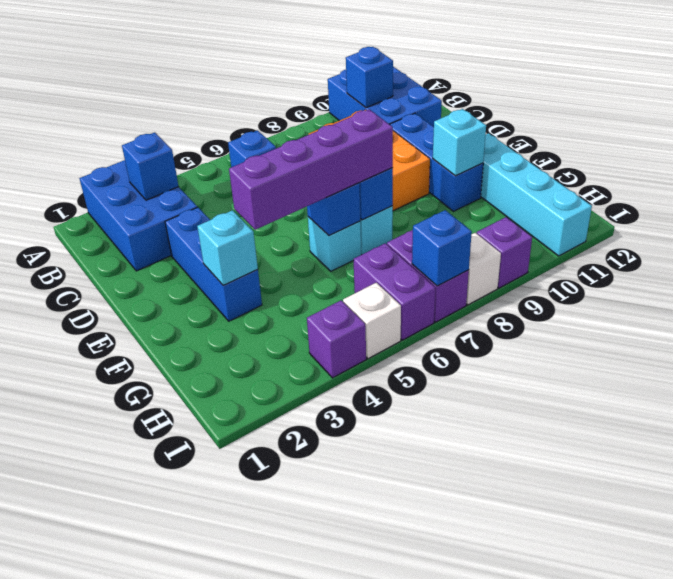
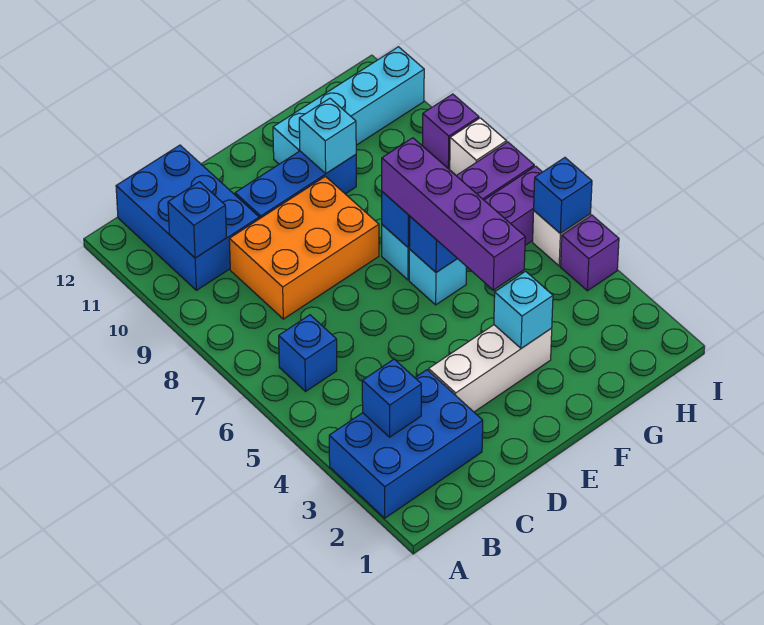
blue brick A10:C11 level 1 -> blue brick B10:C12 level 1
blue brick D3:F3 level 1 -> white brick D3:F3 level 1
blue brick I7 level 2 -> blue brick I5 level 2

